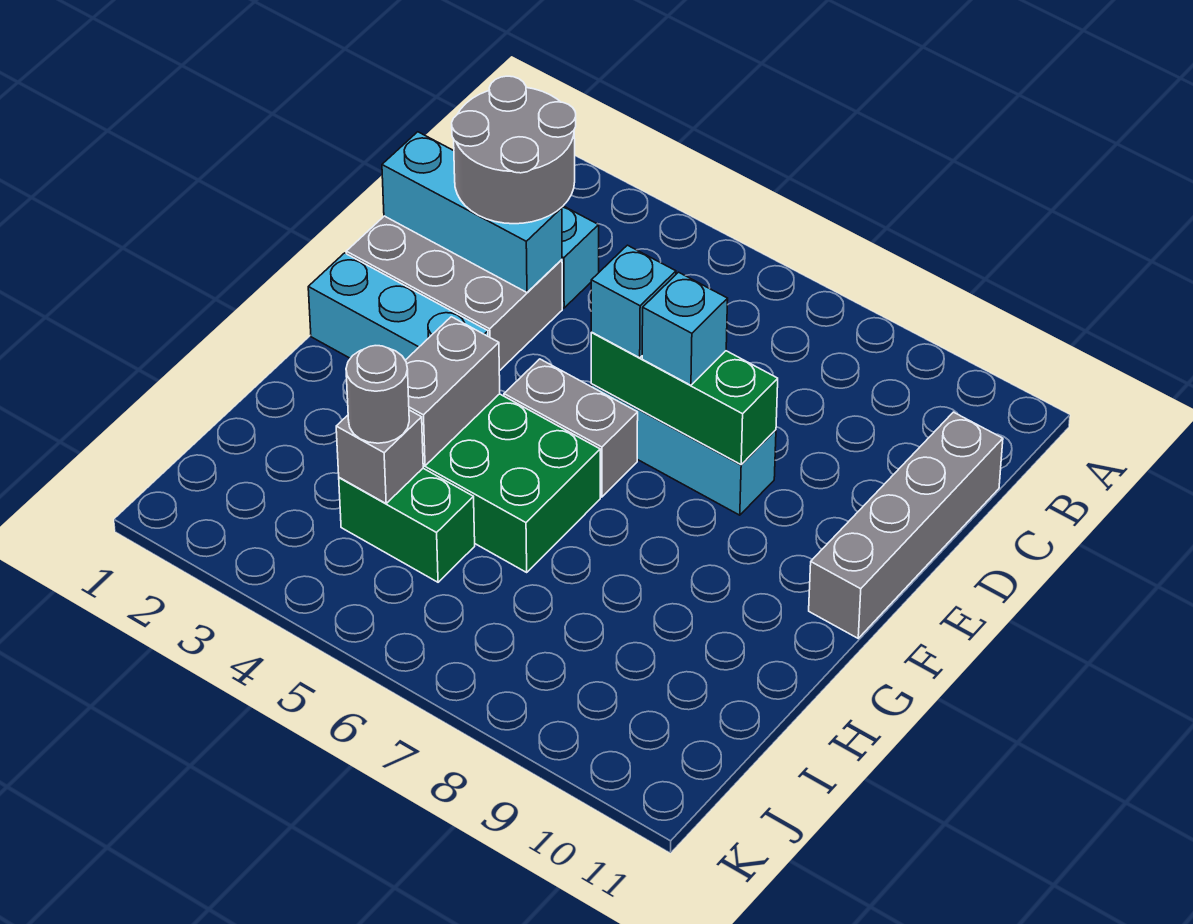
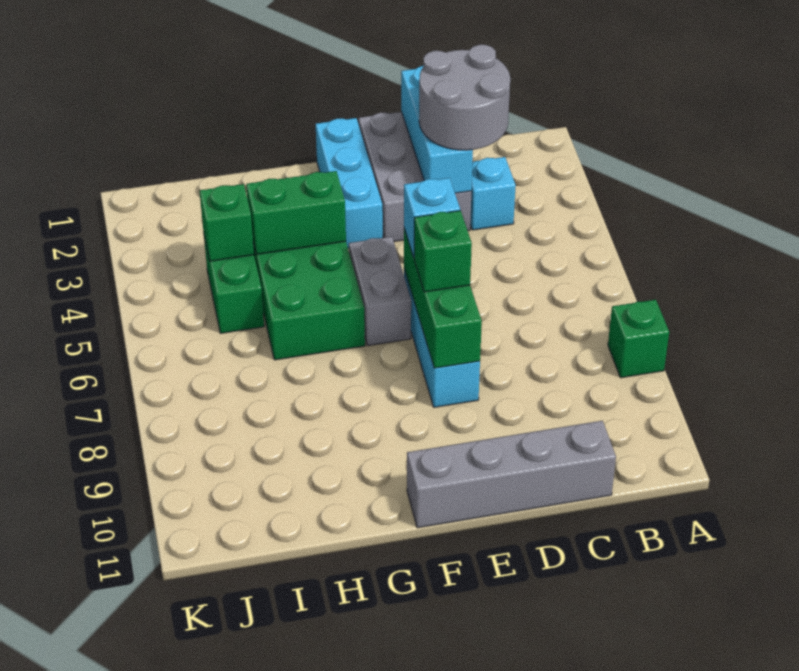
none -> green brick A8 level 1
cyan brick E7 level 3 -> green brick E7 level 3
grey brick G4:H4 level 2 -> green brick G4:H4 level 2
grey brick I4 level 2 -> green brick I4 level 2
grey round brick I4 level 3 -> none

